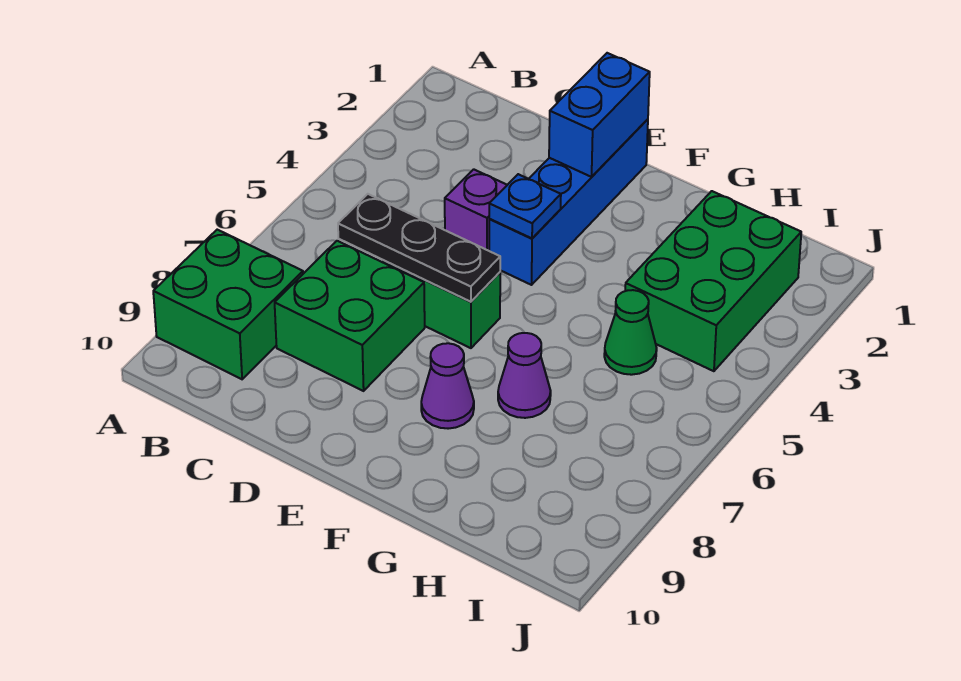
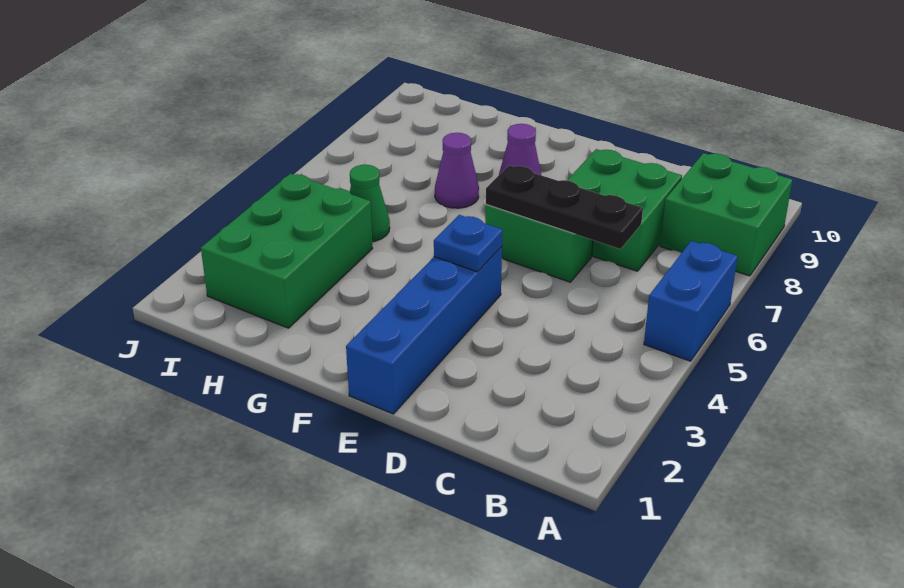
purple brick D4 level 1 -> none
blue brick E1:E2 level 2 -> blue brick A5:A6 level 1

